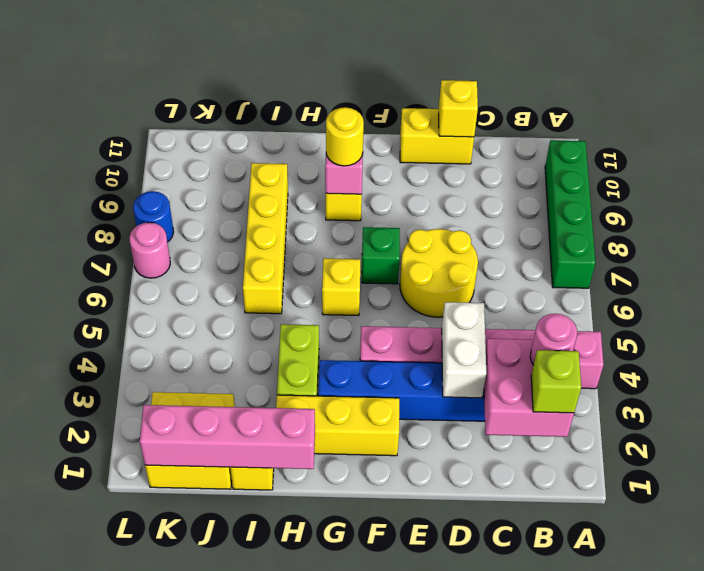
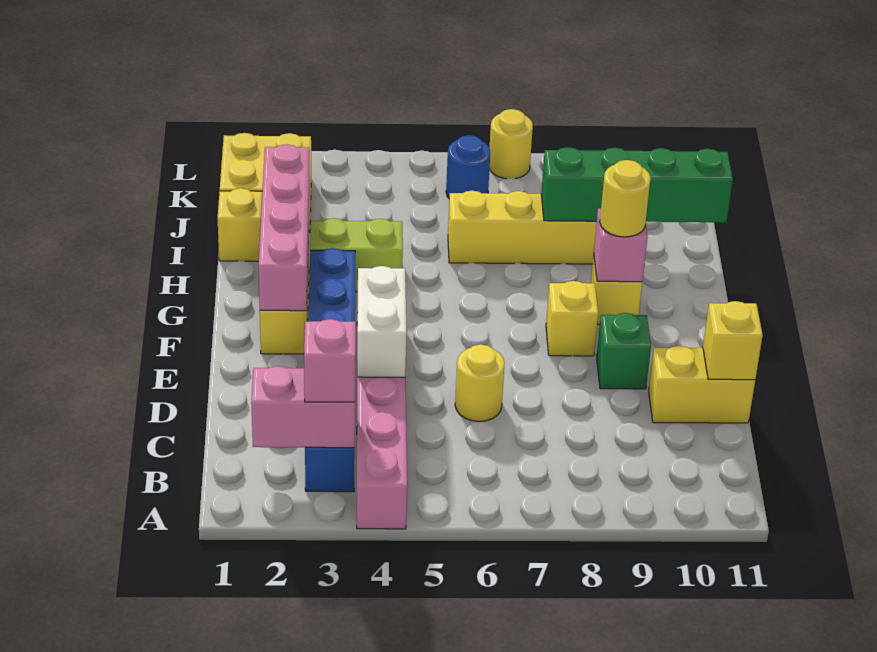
green brick A7:A10 level 1 -> green brick I8:I11 level 2
pink brick B2:C3 level 2 -> pink brick B2:B3 level 2
lime brick B2 level 3 -> none
pink round brick B3 level 3 -> pink brick B3 level 3
white brick D3:D4 level 2 -> white brick D4:E4 level 2
yellow round brick D6:E7 level 1 -> yellow round brick D6 level 1
yellow brick D11:E11 level 1 -> yellow brick D10:D11 level 1
green brick F7 level 1 -> green brick E9 level 1
yellow brick G6 level 1 -> yellow brick F8 level 1
pink brick H1:K1 level 2 -> pink brick F2:I2 level 2
pink round brick L7 level 1 -> yellow round brick L7 level 1
blue round brick L8 level 1 -> blue round brick K6 level 1

